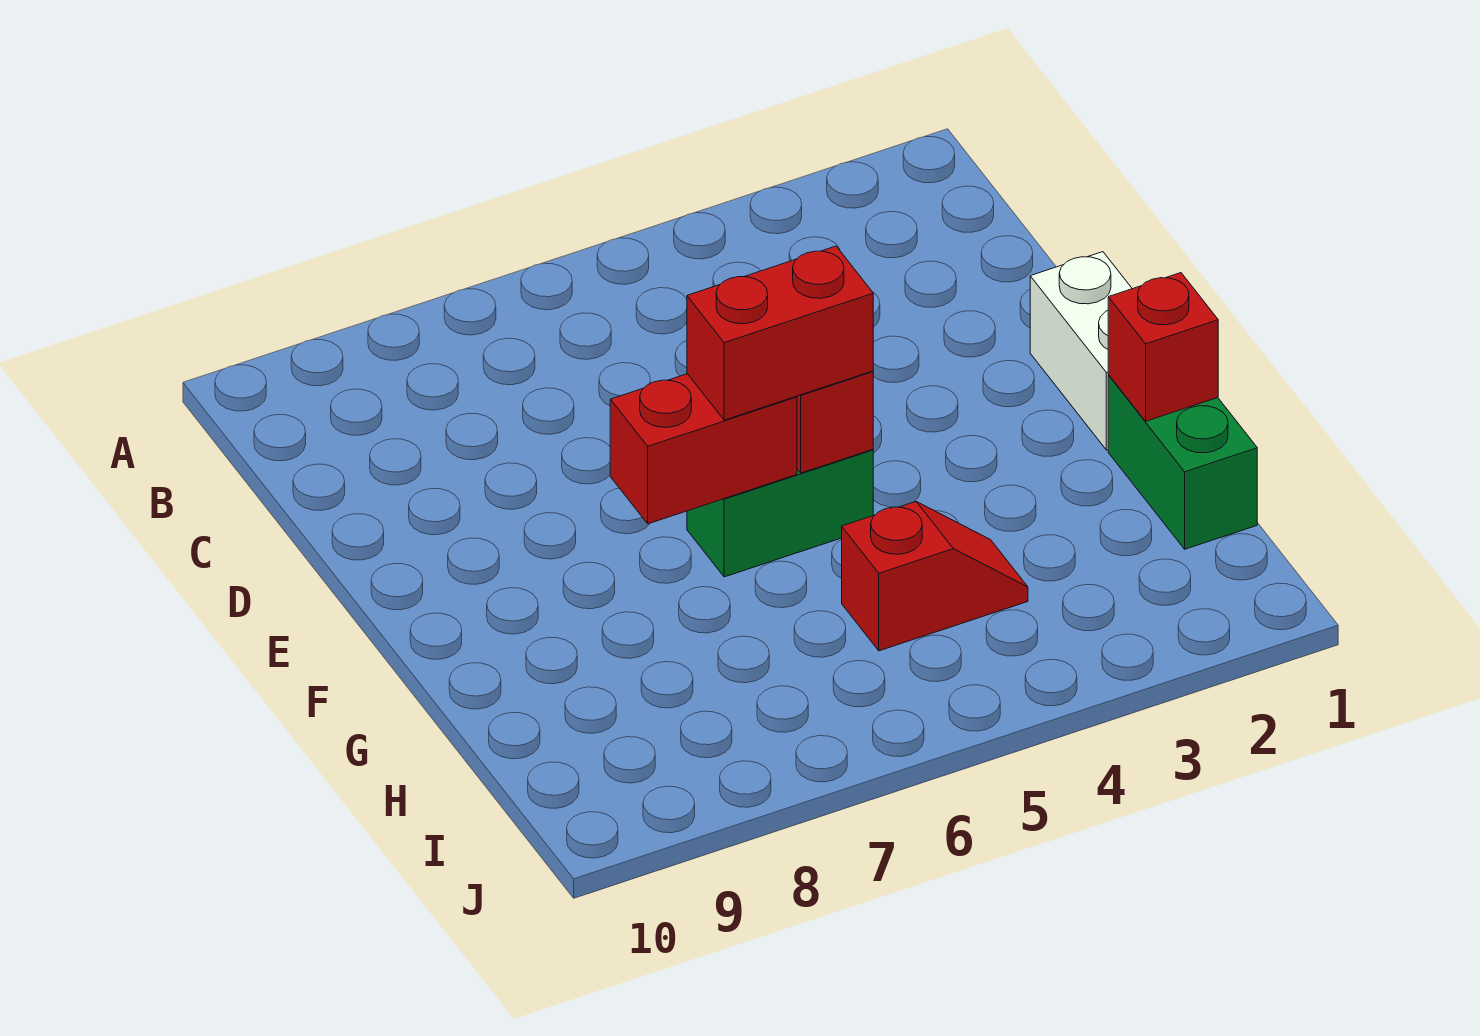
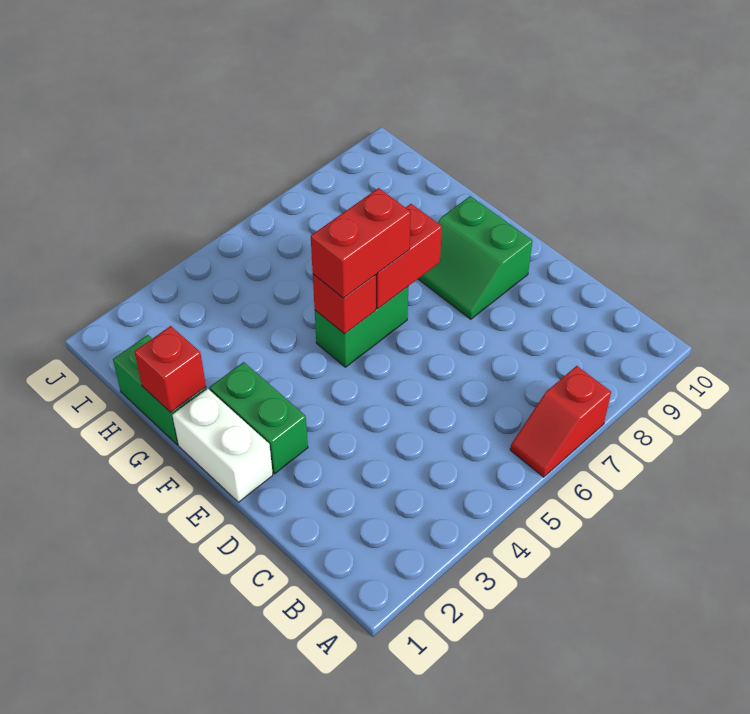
none -> green brick E2:F2 level 1
none -> green slope E8:F9 level 1 top 9
red slope H4:H5 level 1 top 5 -> red slope A6:A7 level 1 top 7

